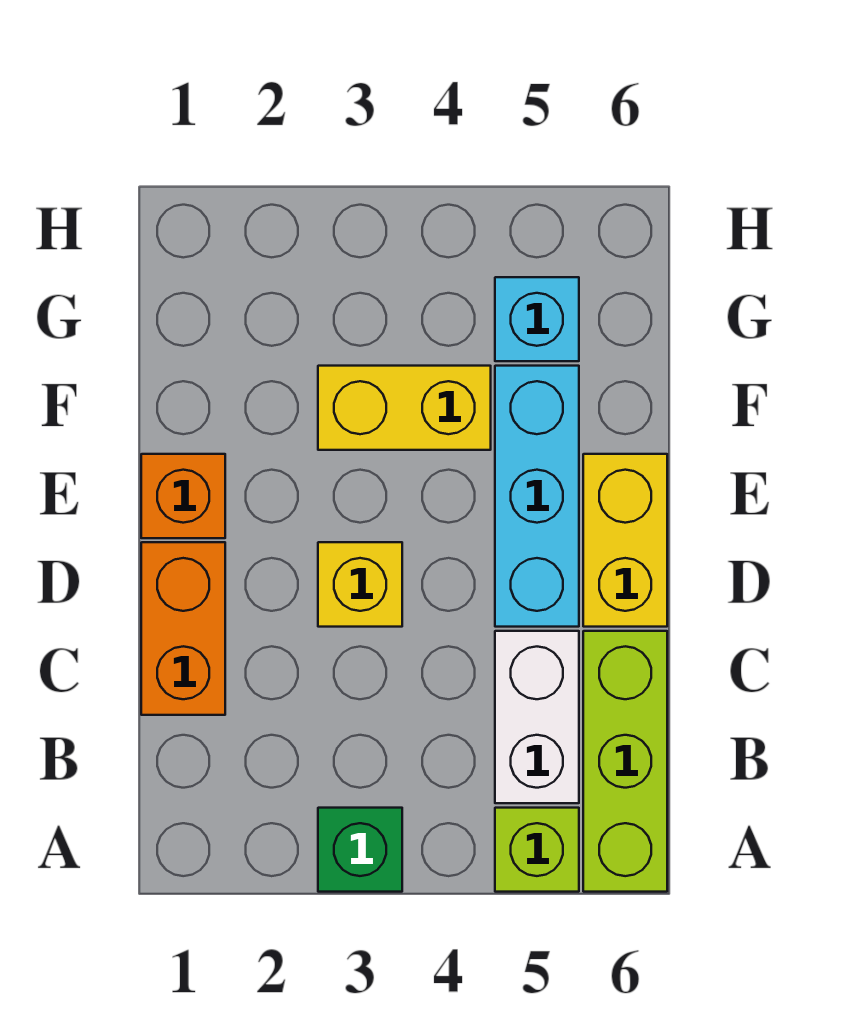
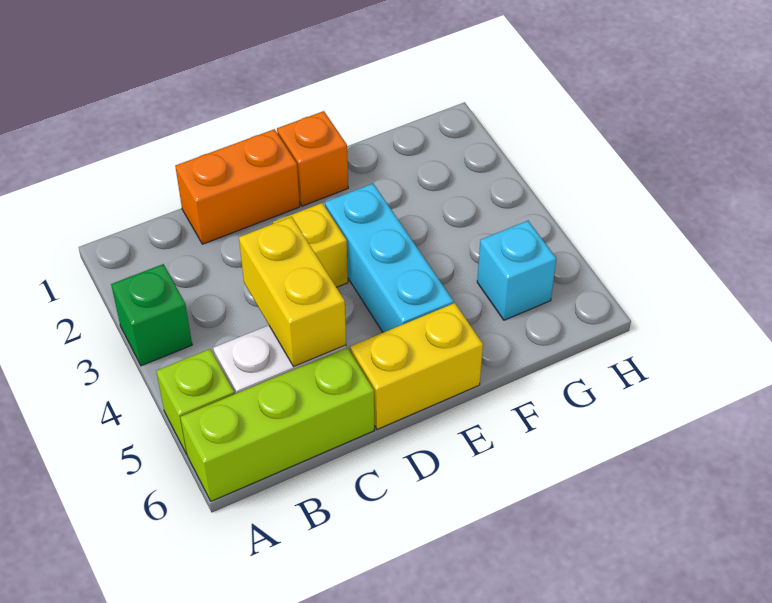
cyan brick D5:F5 level 1 -> cyan brick E3:E5 level 1
yellow brick F3:F4 level 1 -> yellow brick C4:C5 level 2

